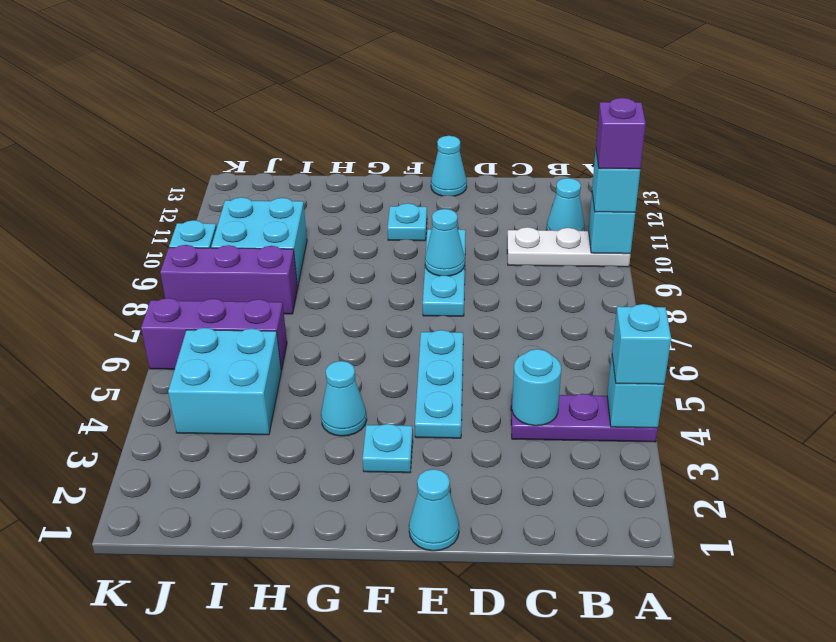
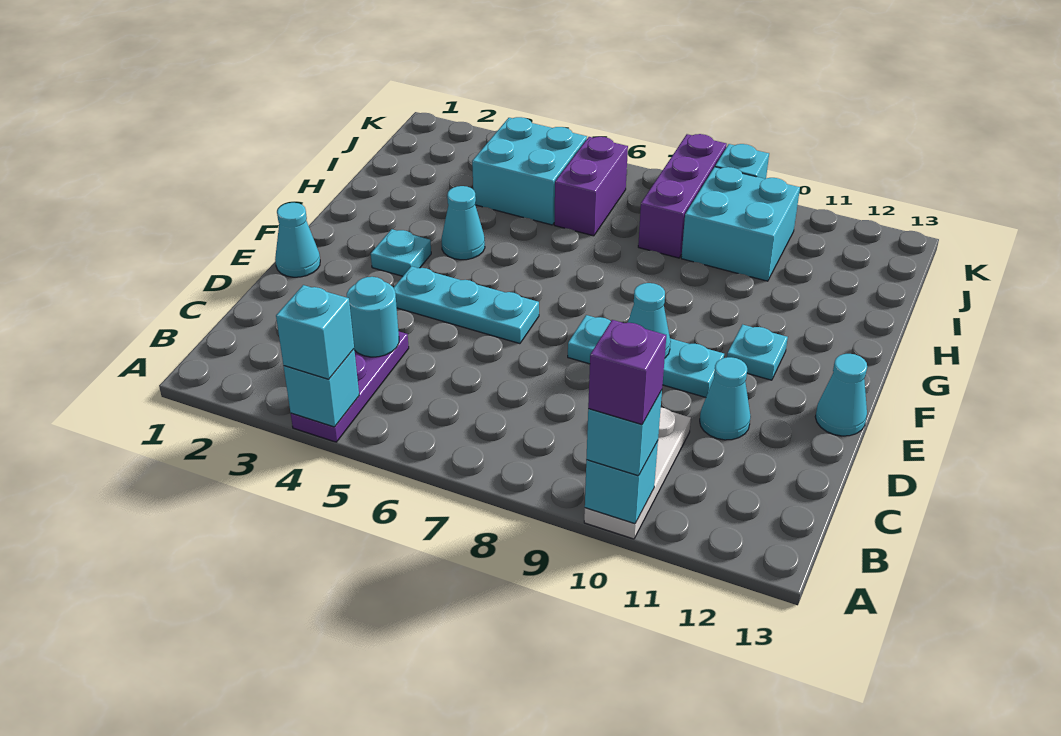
cyan cone B11 level 1 -> cyan cone D11 level 1
purple brick I6:K6 level 1 -> purple brick I6:J6 level 1

